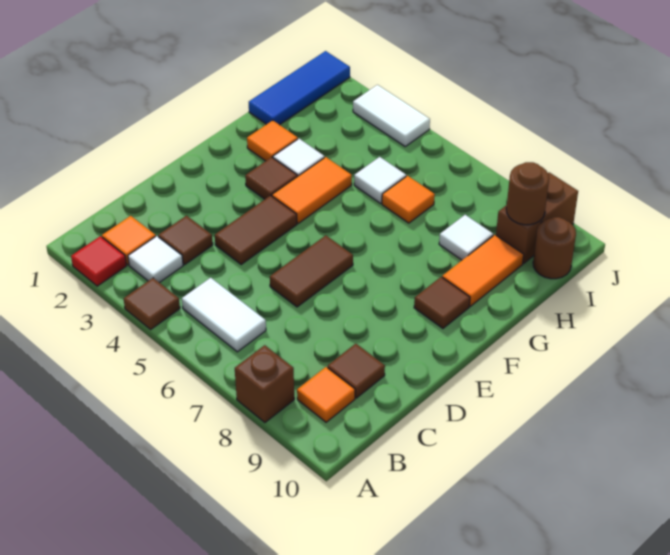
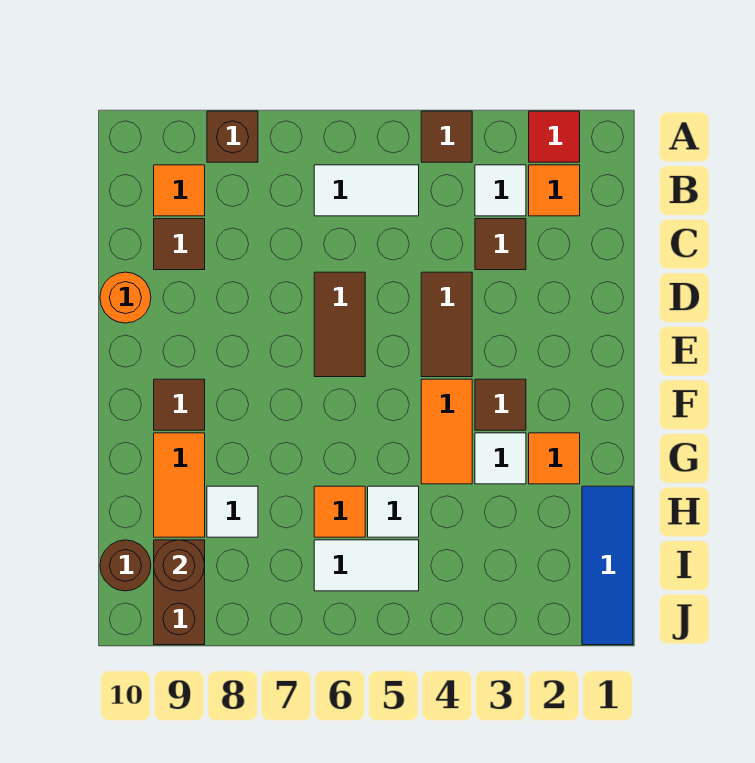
none -> orange round brick D10 level 1
white tile J3:J4 level 1 -> white tile I5:I6 level 1

